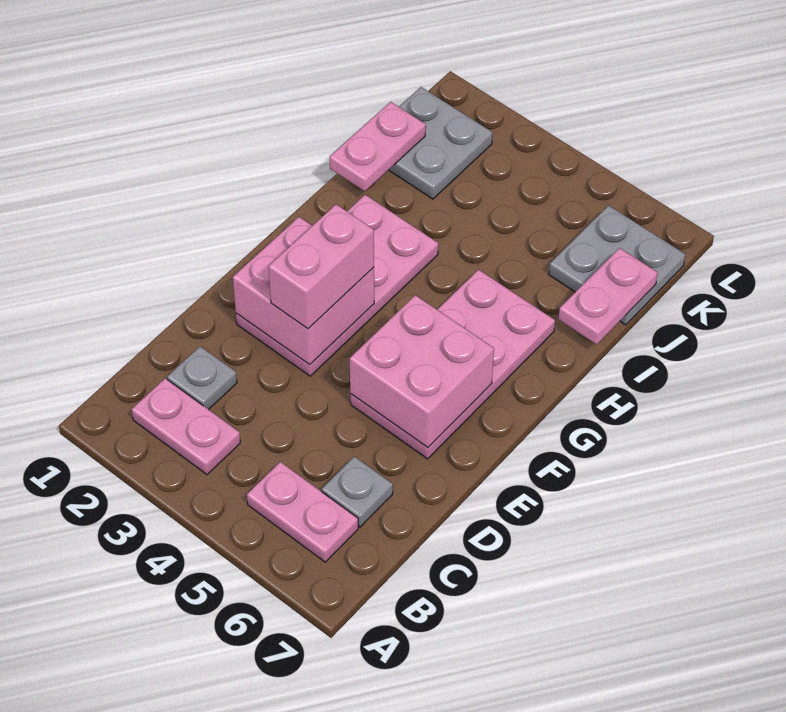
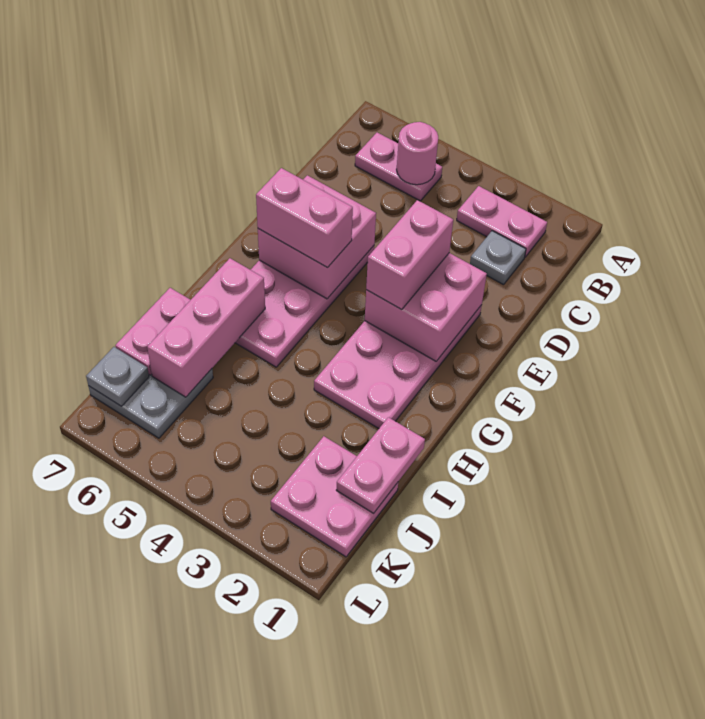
none -> pink round brick B5 level 2
grey plate C6 level 1 -> grey plate K7 level 2
none -> pink brick F5:F6 level 3
none -> pink brick H6:J6 level 2
grey plate J1:K2 level 1 -> pink plate J1:K2 level 1

